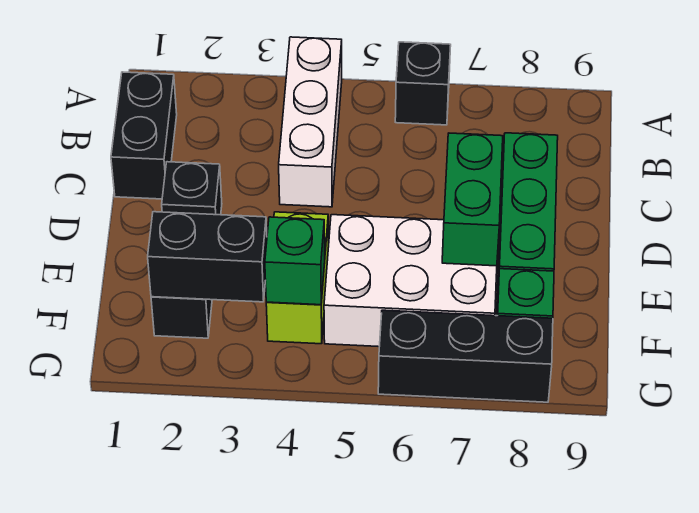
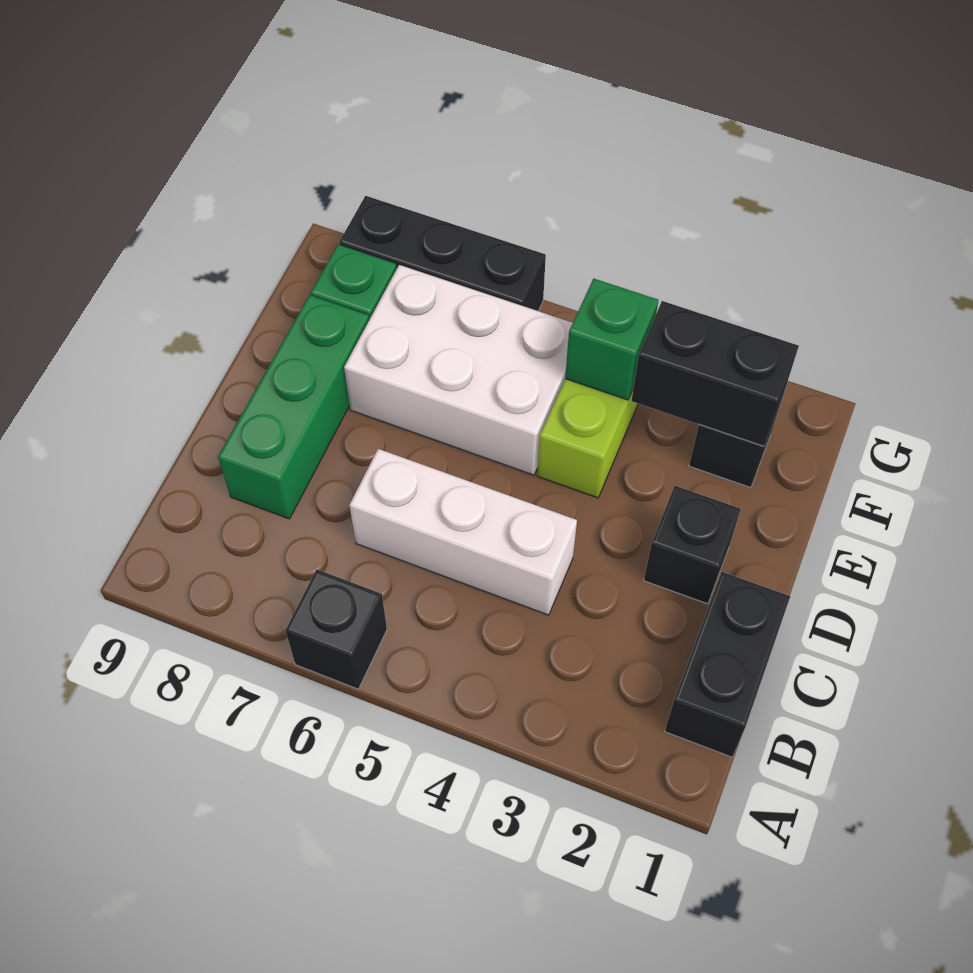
white brick A4:C4 level 1 -> white brick C4:C6 level 1
green brick D7:E7 level 2 -> none

